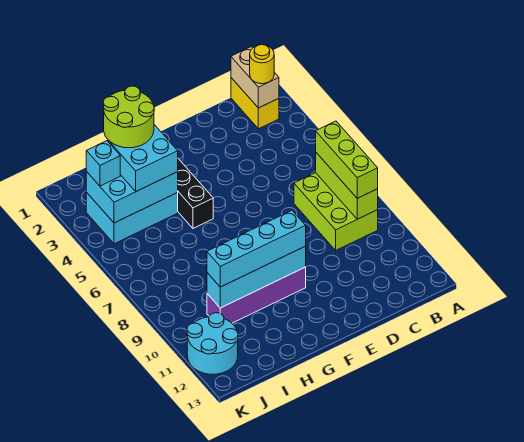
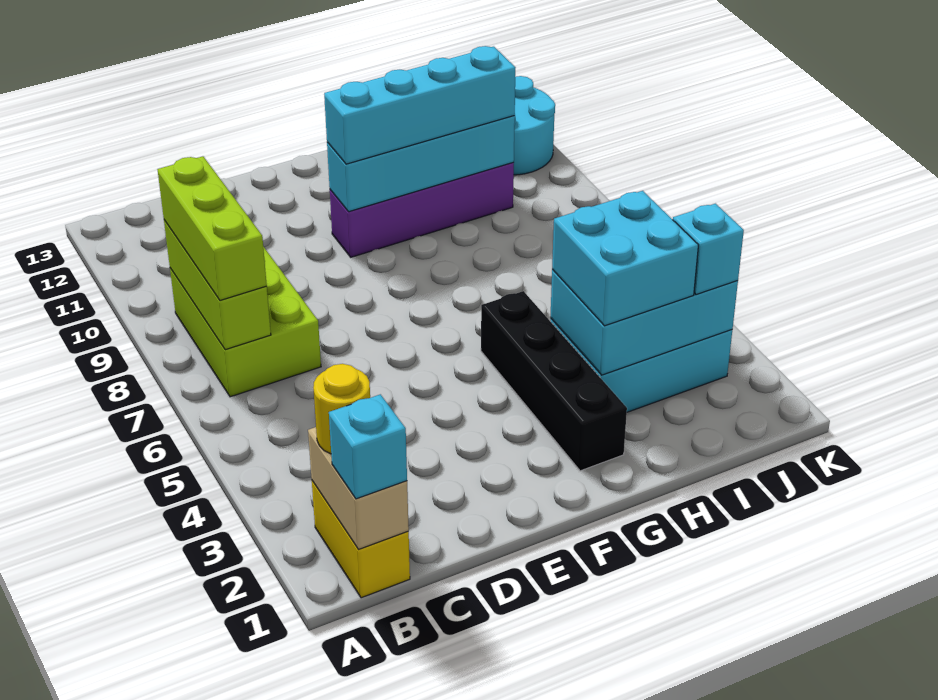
none -> cyan brick B1 level 3
lime round brick H2:I3 level 4 -> none

